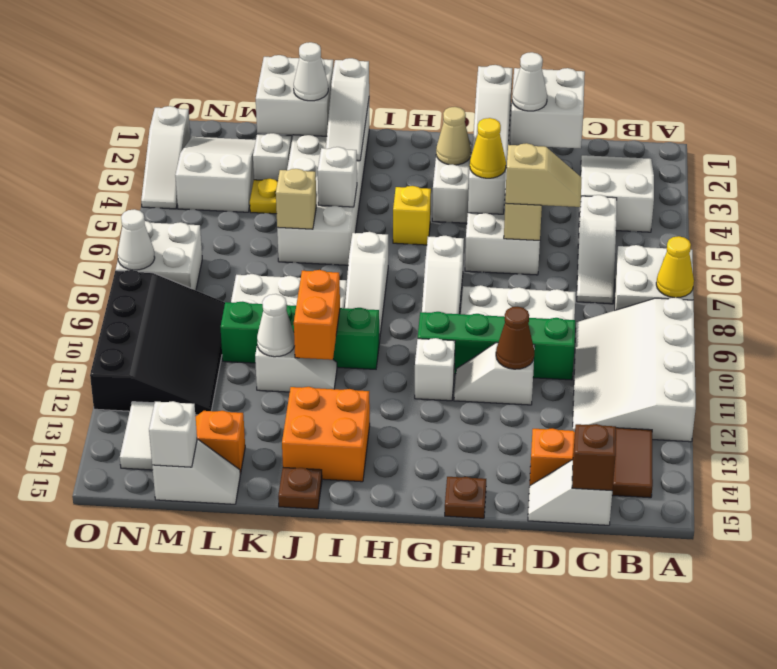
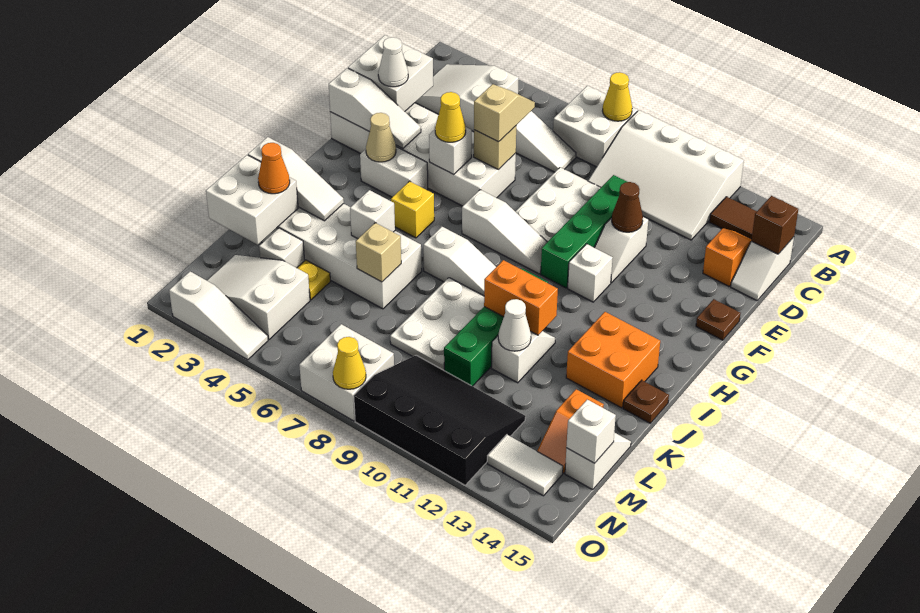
white cone K2 level 3 -> orange cone K2 level 3
white cone O8 level 2 -> yellow cone O8 level 2

